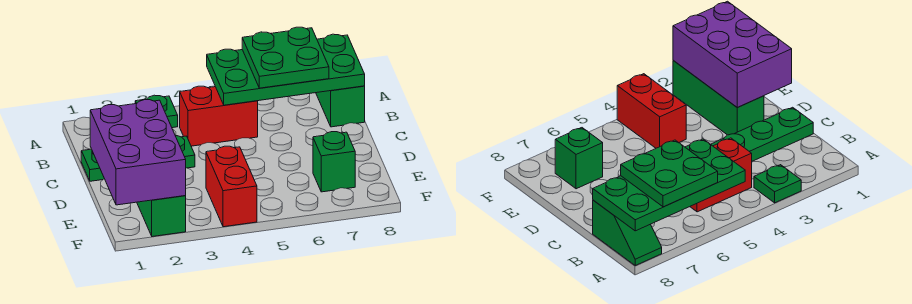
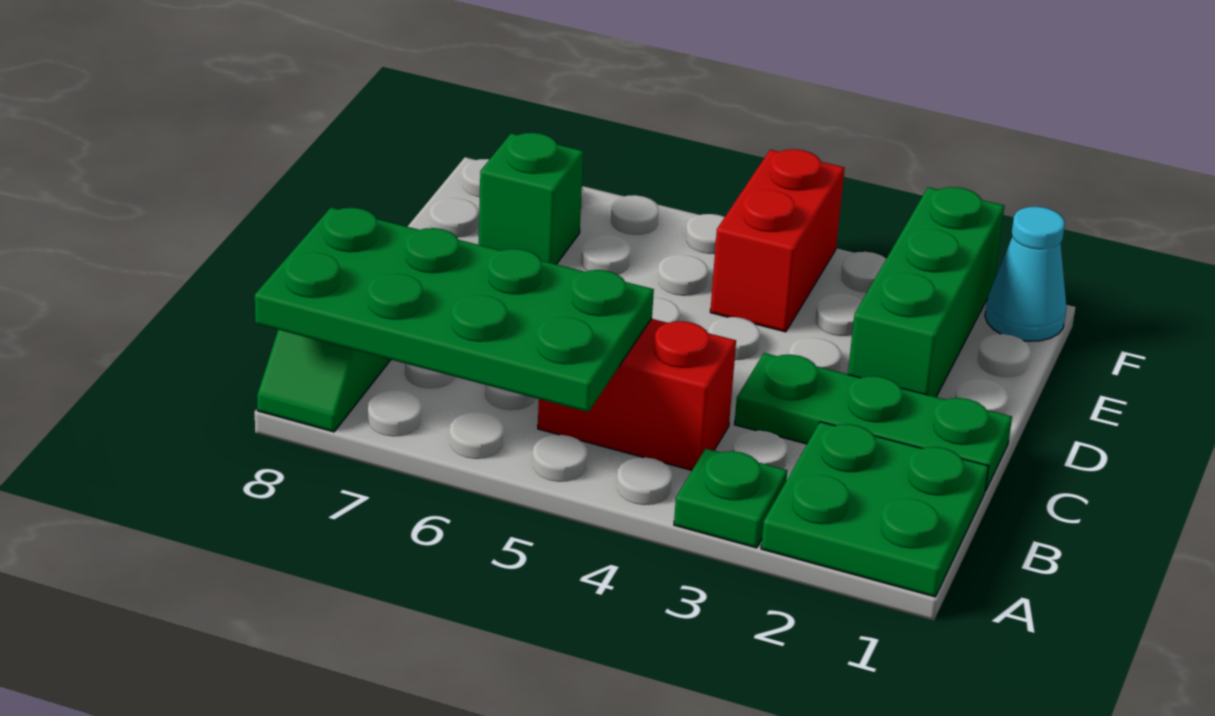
green plate A6:B7 level 3 -> green plate A1:B2 level 1
purple brick D1:F2 level 2 -> none
none -> cyan cone F1 level 1

